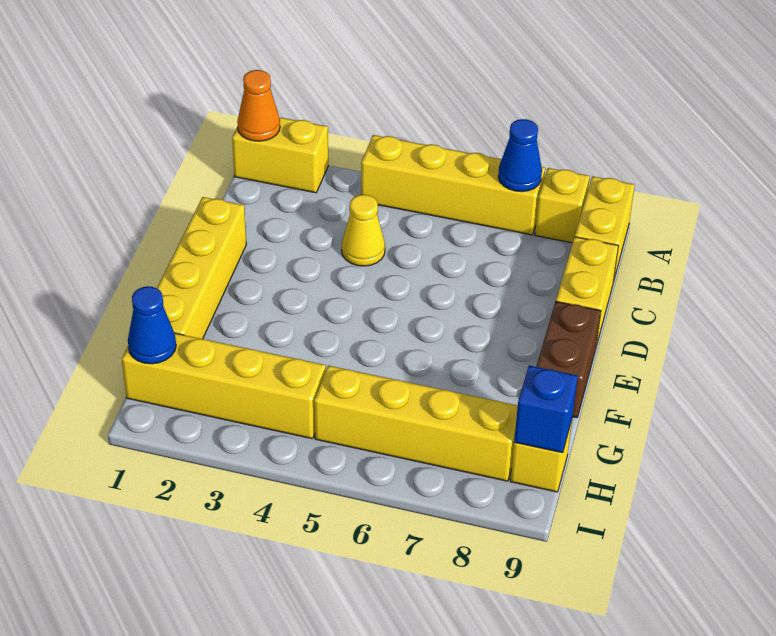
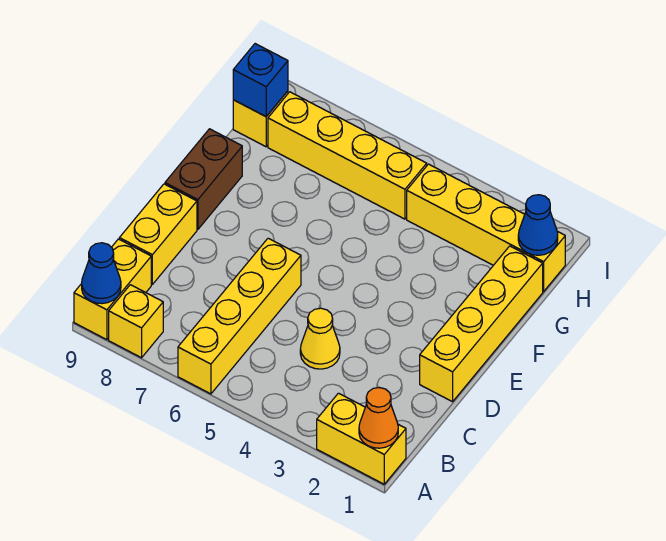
yellow brick A4:A7 level 1 -> yellow brick A6:D6 level 1
blue cone A7 level 2 -> blue cone A9 level 2

